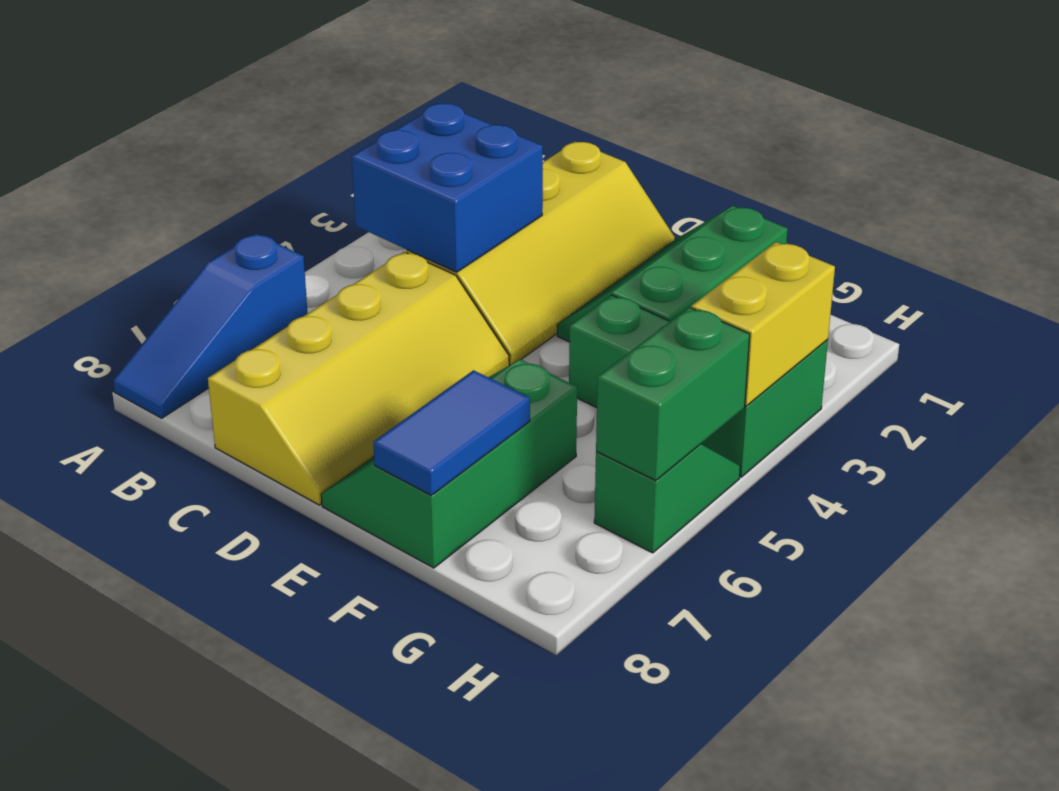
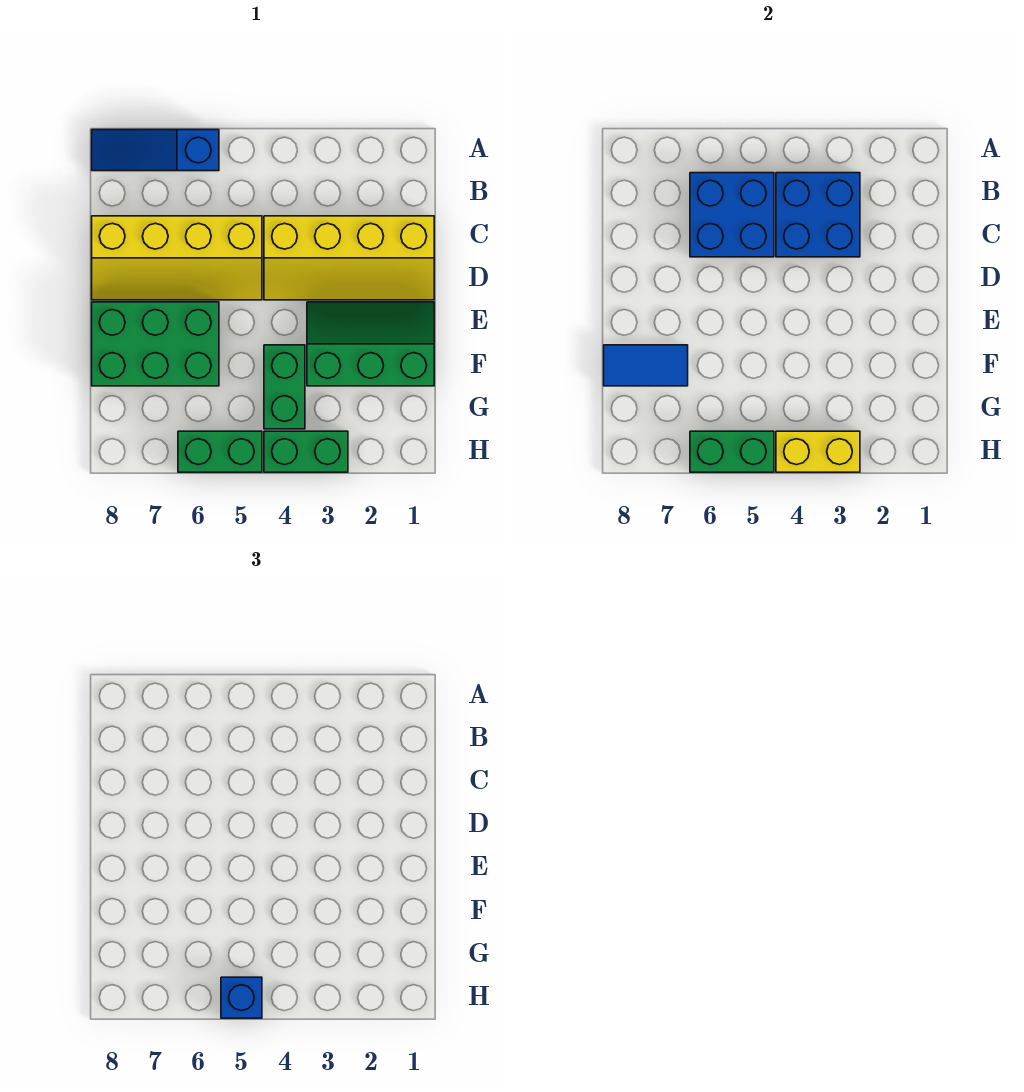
none -> blue brick B5:C6 level 2
green slope E6:F8 level 1 top F -> green brick E6:F8 level 1
green slope H5:H6 level 1 top 6 -> green brick H5:H6 level 1
none -> blue brick H5 level 3

